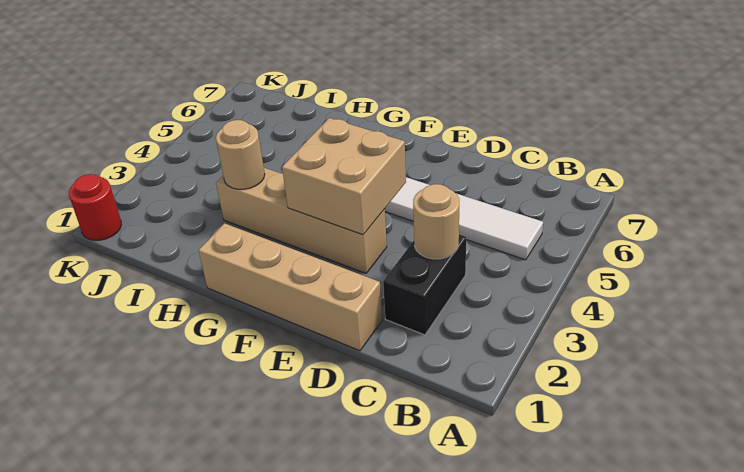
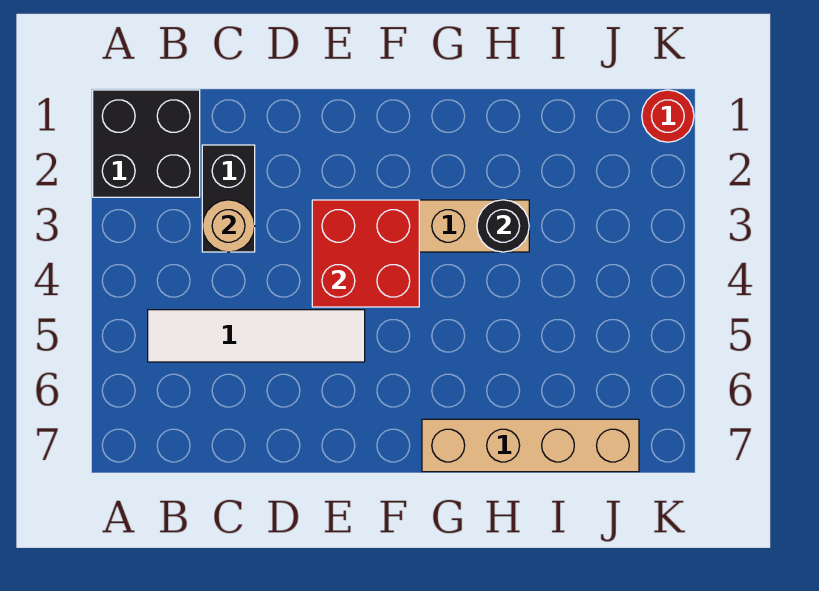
none -> black brick A1:B2 level 1
tan brick D1:G1 level 1 -> tan brick G7:J7 level 1
tan brick E3:F4 level 2 -> red brick E3:F4 level 2
tan round brick H3 level 2 -> black round brick H3 level 2

